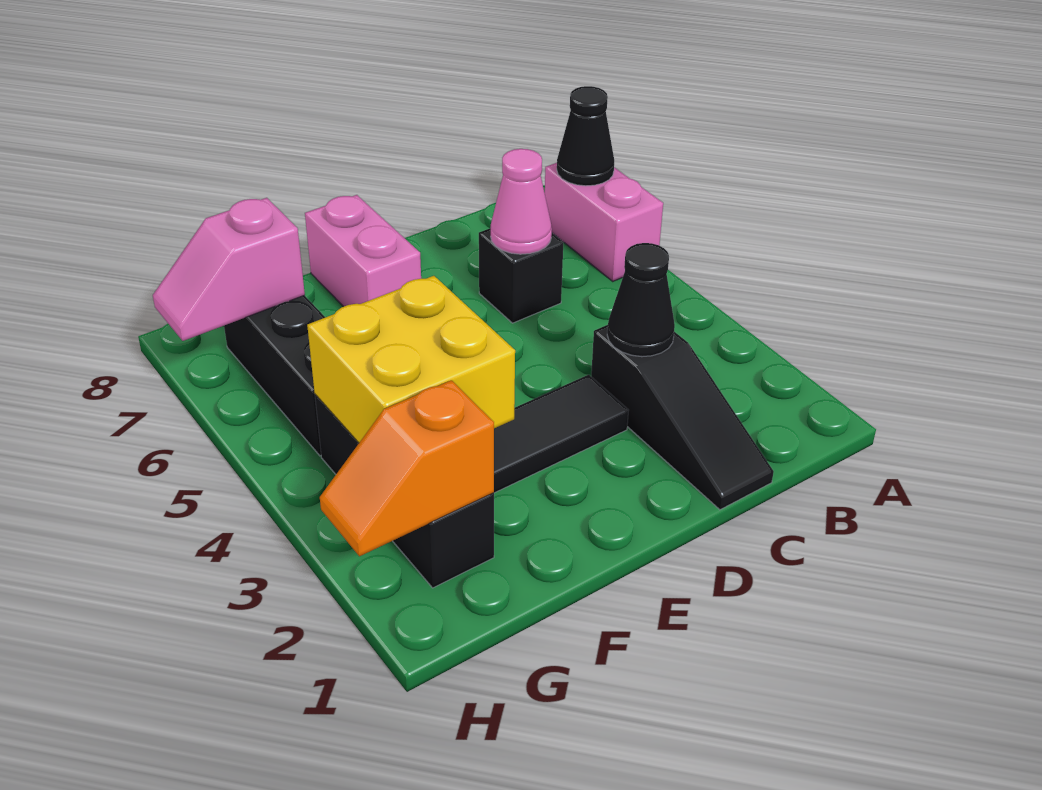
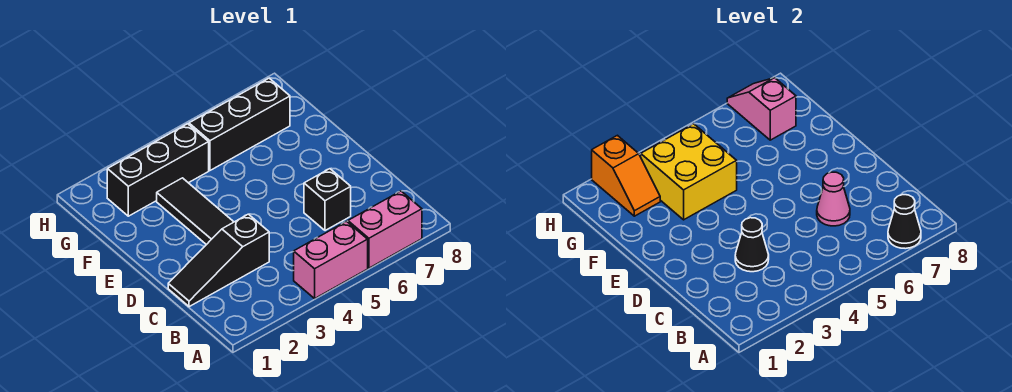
pink brick E7:E8 level 1 -> pink brick A4:A5 level 1
orange slope G2:H2 level 2 top G -> orange slope G2:H2 level 2 top H

